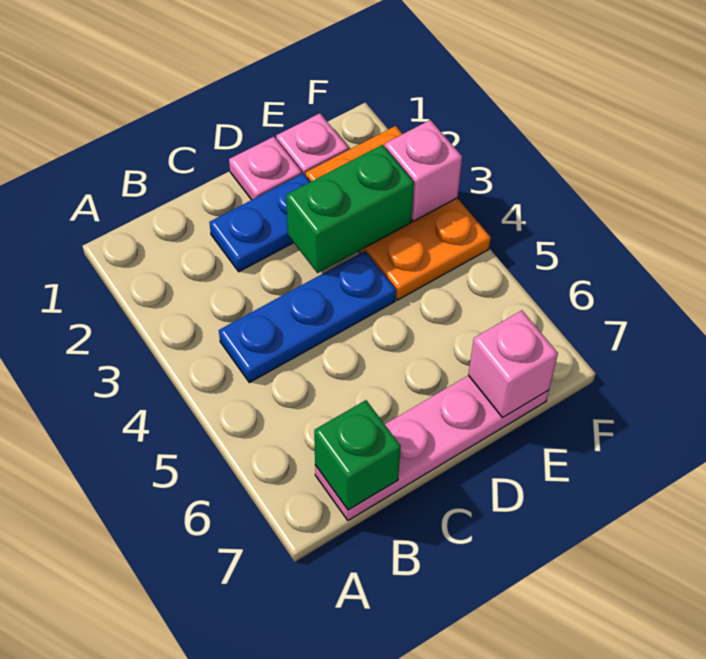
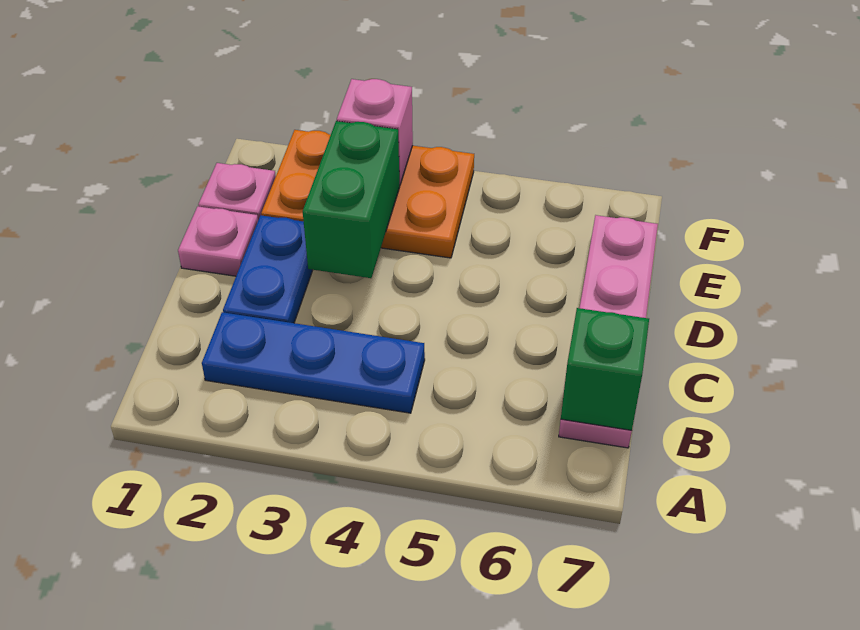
blue plate B4:D4 level 1 -> blue plate B2:B4 level 1
pink brick E7 level 2 -> none

